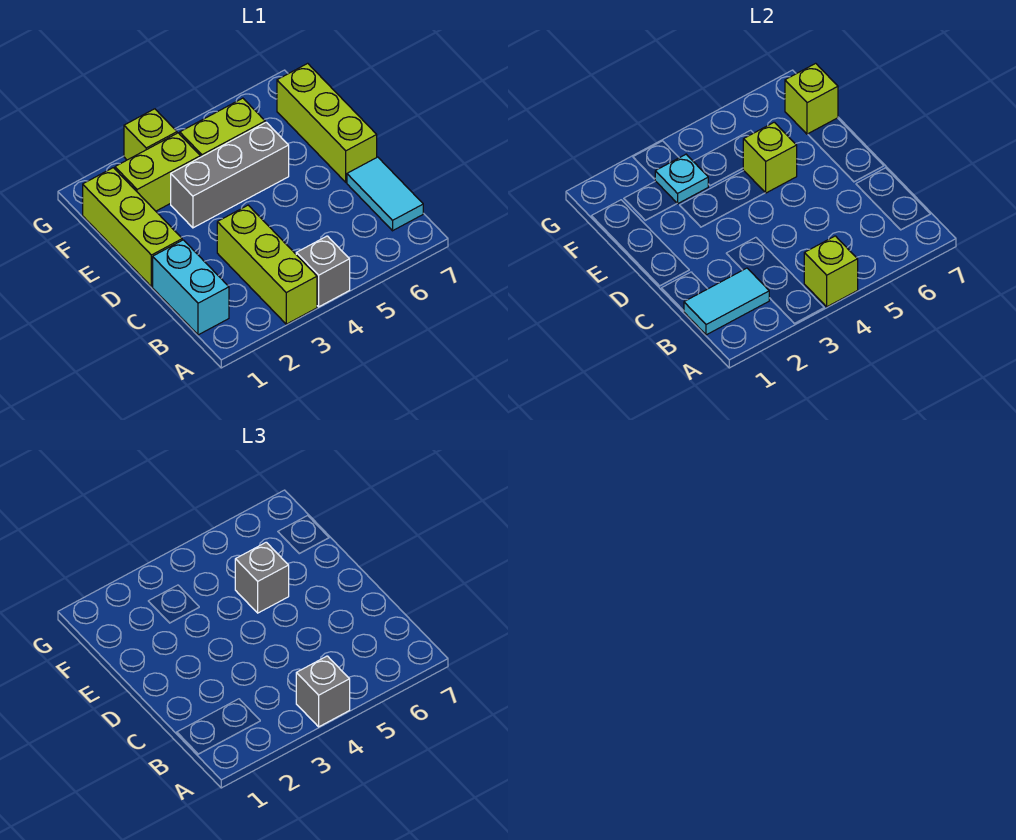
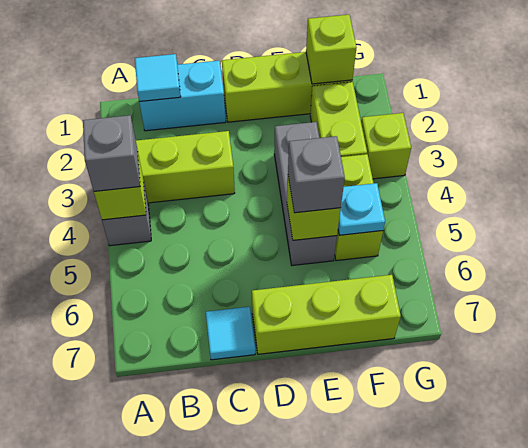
cyan tile B1:B2 level 2 -> cyan tile B1 level 2
cyan tile B7:C7 level 1 -> cyan tile C7 level 1
cyan plate F3 level 2 -> cyan plate F5 level 2
lime brick F7 level 2 -> lime brick F1 level 2

